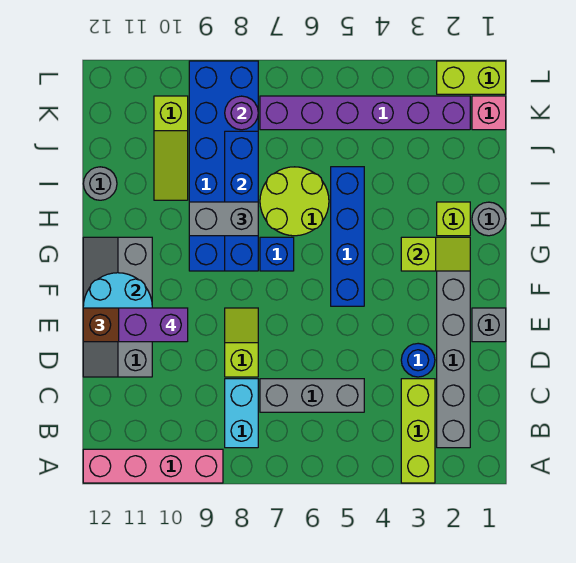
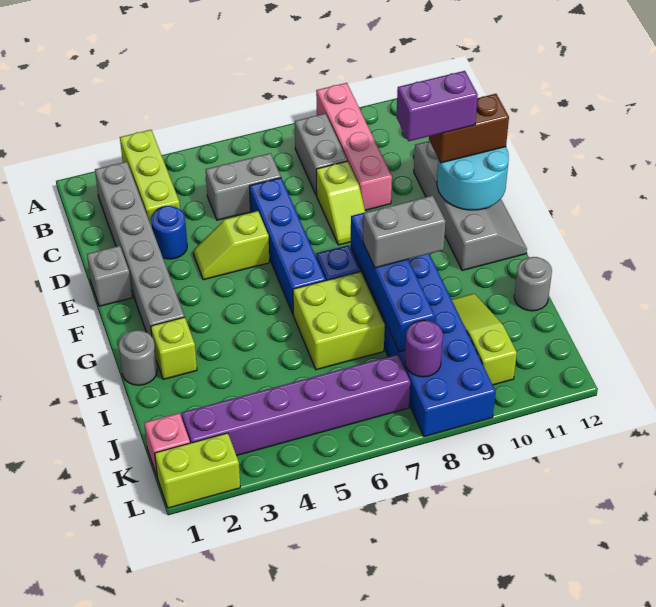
pink brick A9:A12 level 1 -> pink brick A9:D9 level 1
cyan brick B8:C8 level 1 -> grey brick B8:C8 level 1
grey brick C5:C7 level 1 -> grey brick C5:C6 level 1
blue brick F5:I5 level 1 -> blue brick D6:G6 level 1
lime slope G2:G3 level 2 top 3 -> lime slope E4:E5 level 1 top 5
lime round brick H6:I7 level 1 -> lime brick H6:I7 level 1

